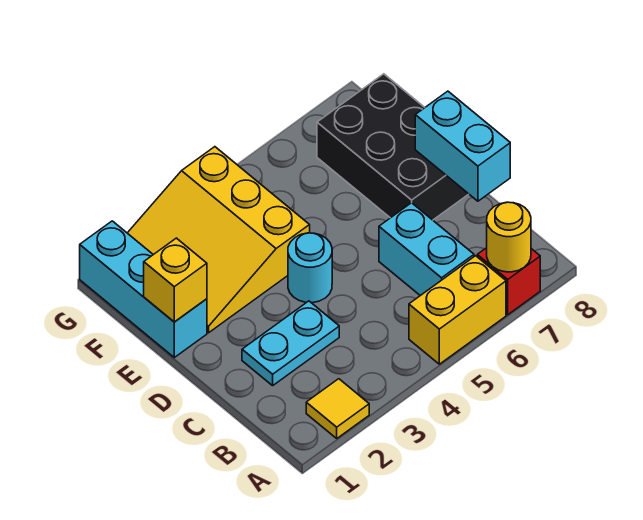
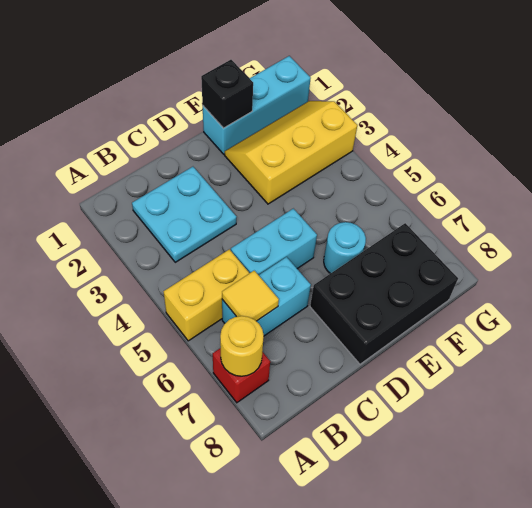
yellow tile A2 level 1 -> yellow tile B6 level 2
yellow brick A5:A6 level 1 -> yellow brick A5:B5 level 1
cyan plate C2:C3 level 1 -> cyan plate B2:C3 level 1
cyan brick C8:D8 level 2 -> cyan brick C5:D5 level 1
cyan round brick D4 level 1 -> cyan round brick E6 level 1
yellow brick E1 level 2 -> black brick E1 level 2
yellow slope E2:G4 level 1 top 4 -> yellow slope E2:G3 level 1 top 3

